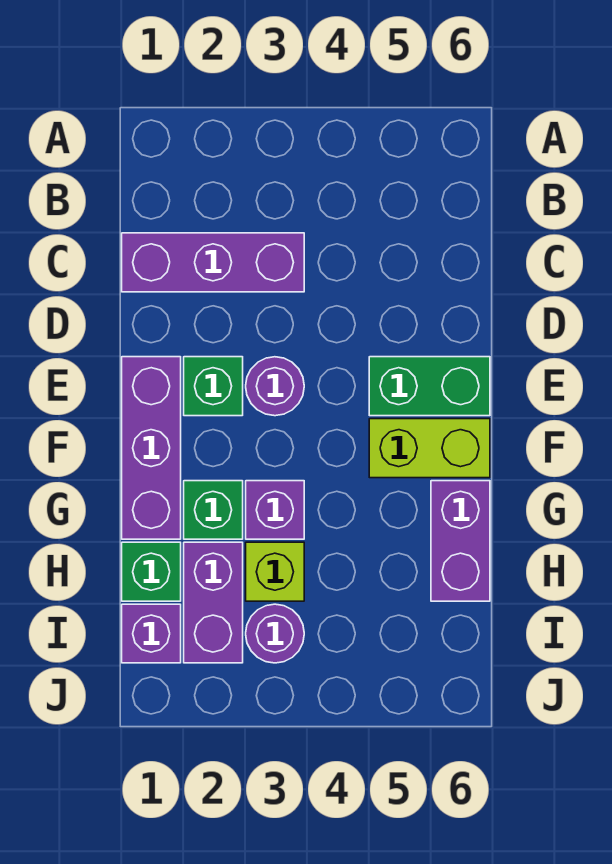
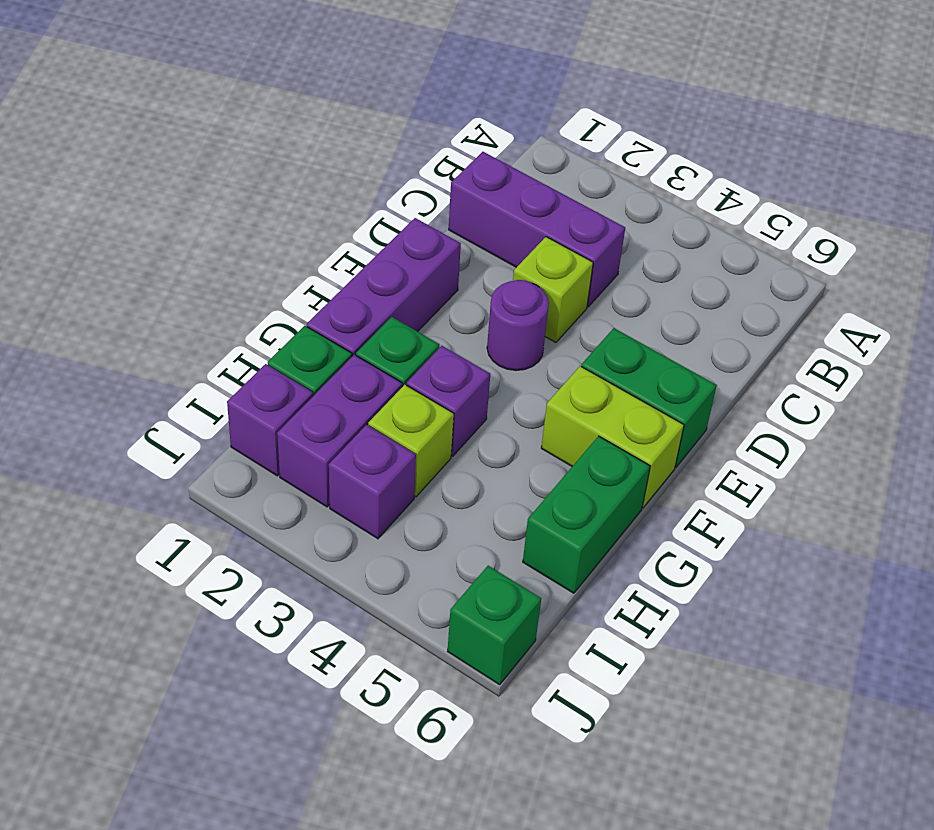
none -> lime brick D3 level 1
green brick E2 level 1 -> green brick J6 level 1
purple brick G6:H6 level 1 -> green brick G6:H6 level 1
purple round brick I3 level 1 -> purple brick I3 level 1

